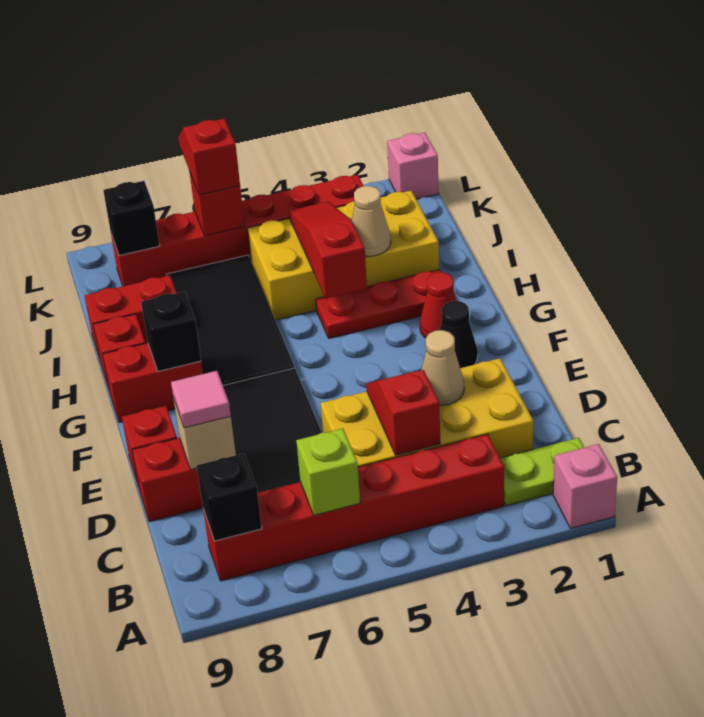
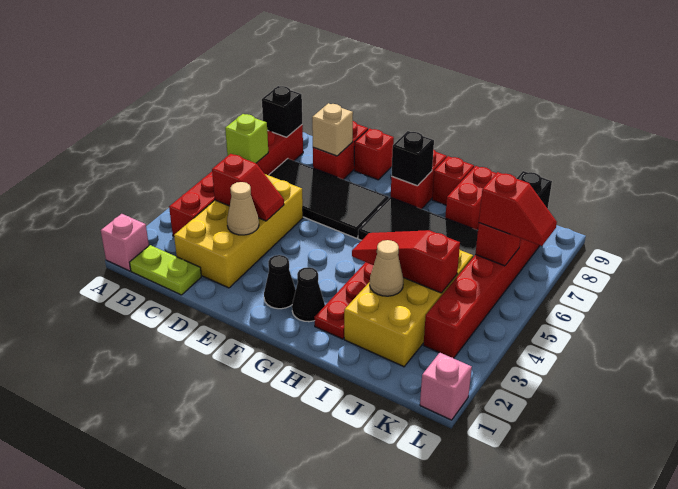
lime plate B1:B2 level 1 -> lime plate B1:C1 level 1
pink tile D8 level 3 -> none
red cone G2 level 1 -> black cone G2 level 1
red slope H4:J4 level 2 top H -> red slope H4:J4 level 2 top J

